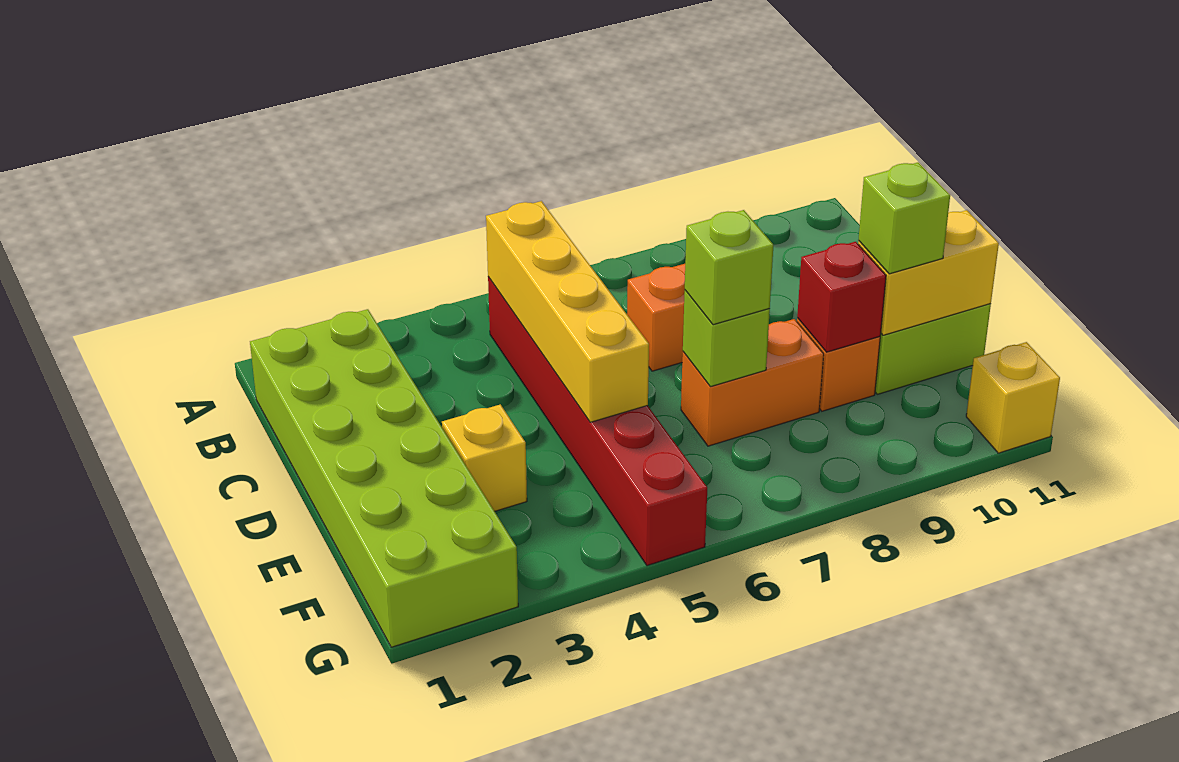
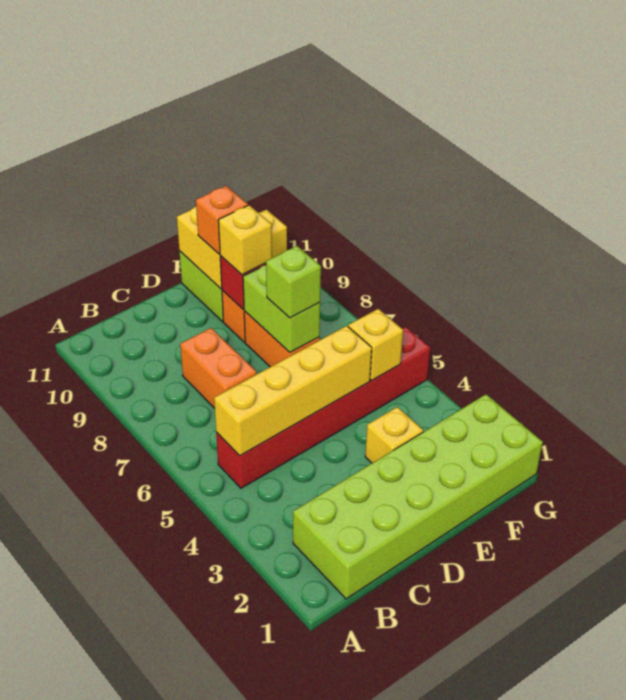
lime brick E7 level 2 -> lime brick E7:E8 level 2
none -> yellow brick E9 level 3
lime brick E10 level 3 -> orange brick E10 level 3
none -> yellow brick F5 level 2

